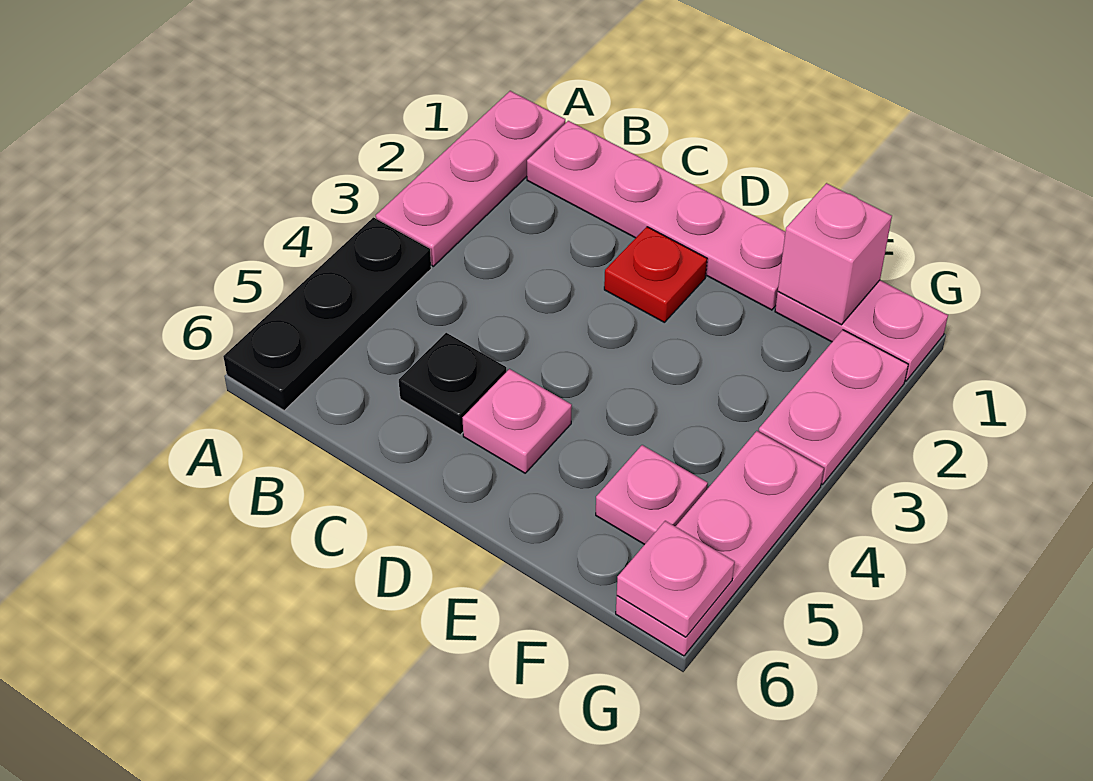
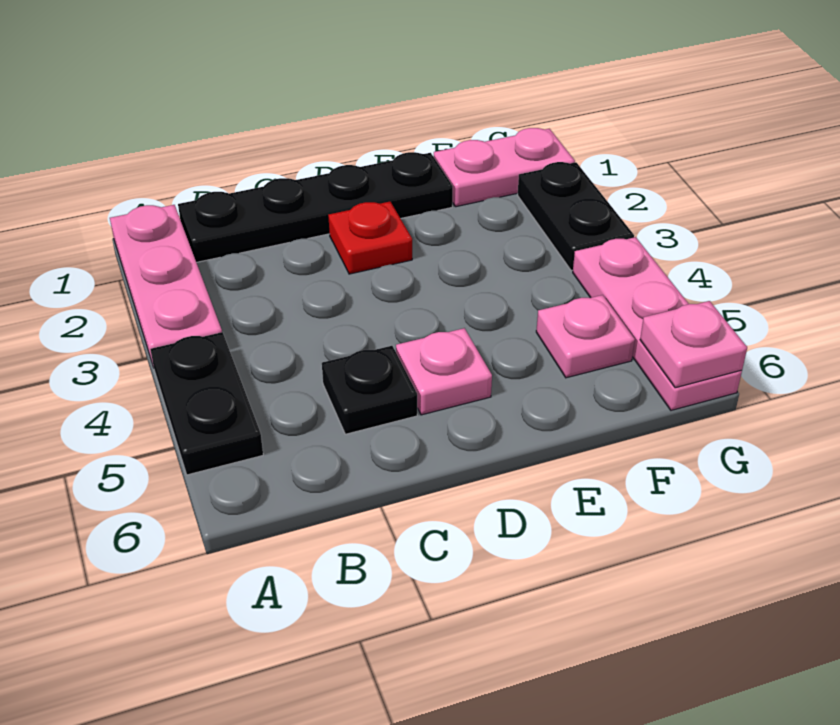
black plate A4:A6 level 1 -> black plate A4:A5 level 1
pink plate B1:E1 level 1 -> black plate B1:E1 level 1
pink brick F1 level 2 -> none
pink plate G2:G3 level 1 -> black plate G2:G3 level 1

